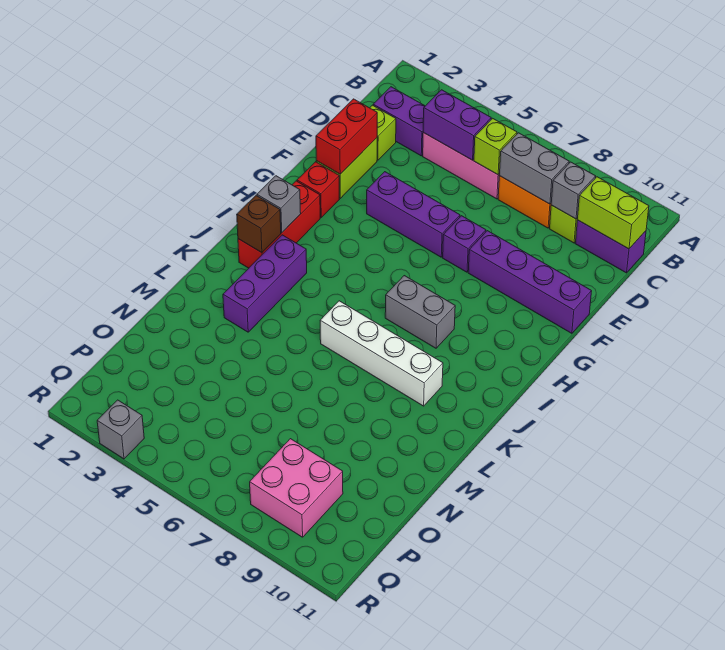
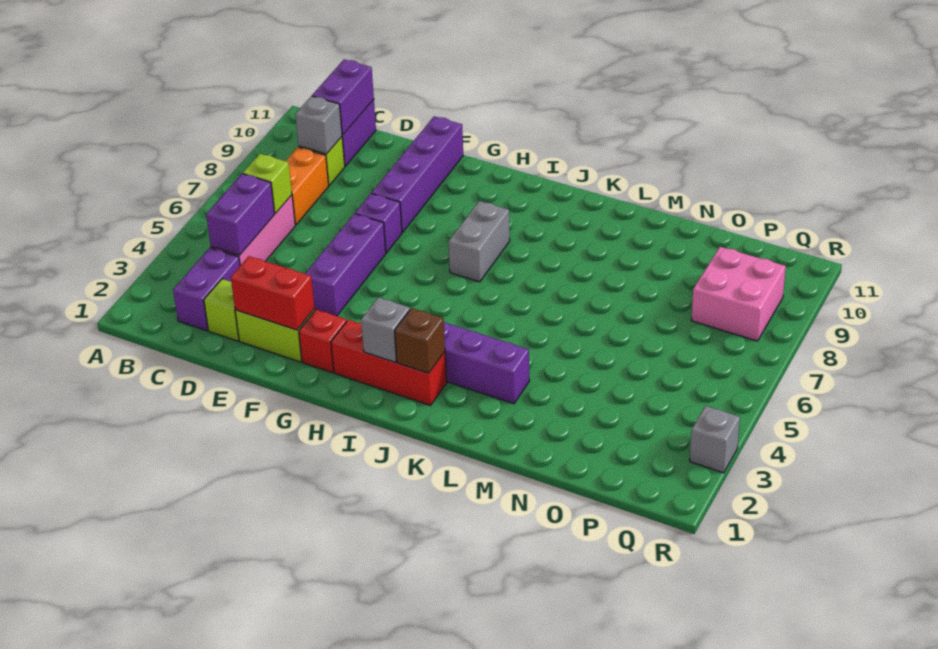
grey brick C7:C8 level 2 -> none
lime brick C10:C11 level 2 -> purple brick C10:C11 level 2
white brick K6:K9 level 1 -> none

